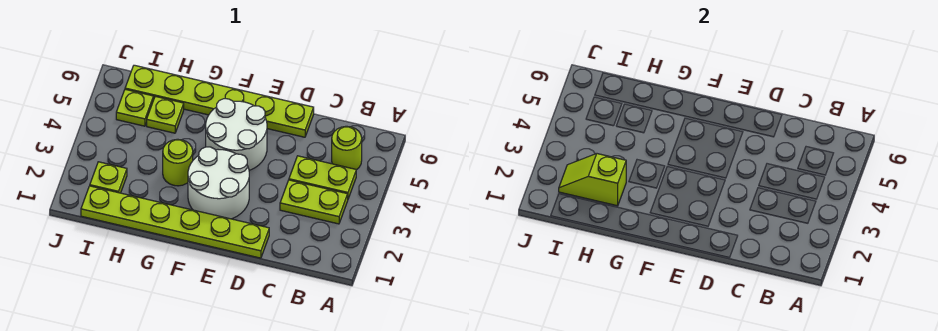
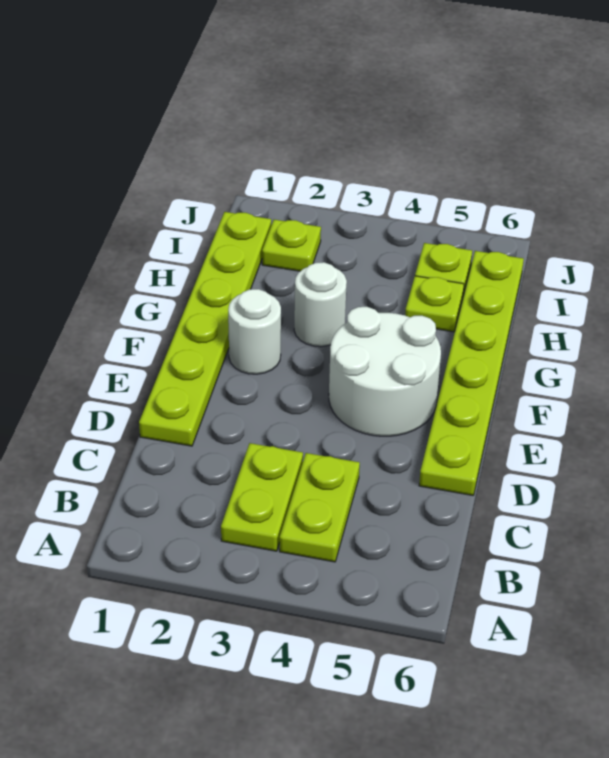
lime round brick B5 level 1 -> none
white round brick E2:F3 level 1 -> white round brick F2 level 1
lime round brick G3 level 1 -> white round brick G3 level 1
lime slope H2:I2 level 2 top H -> none

